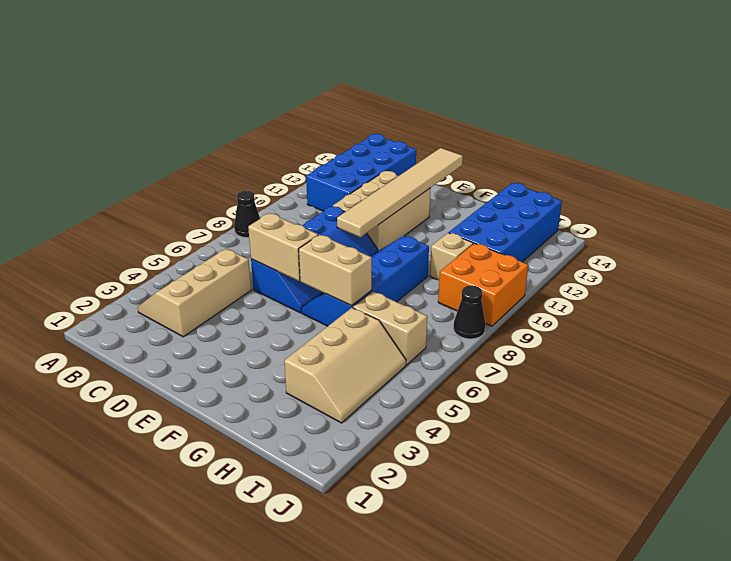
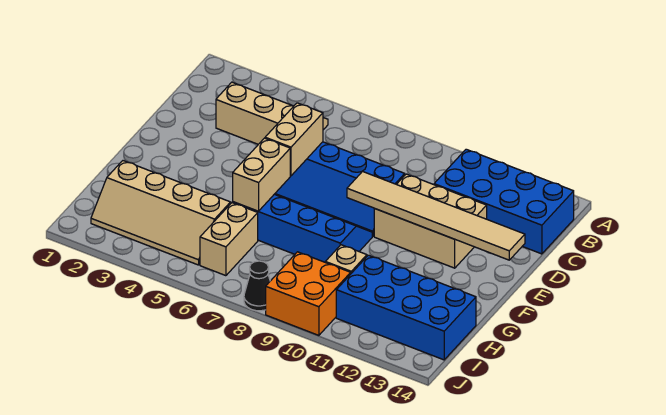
black cone A8 level 1 -> none
tan slope H3:I5 level 1 top H -> tan slope H2:I5 level 1 top H

